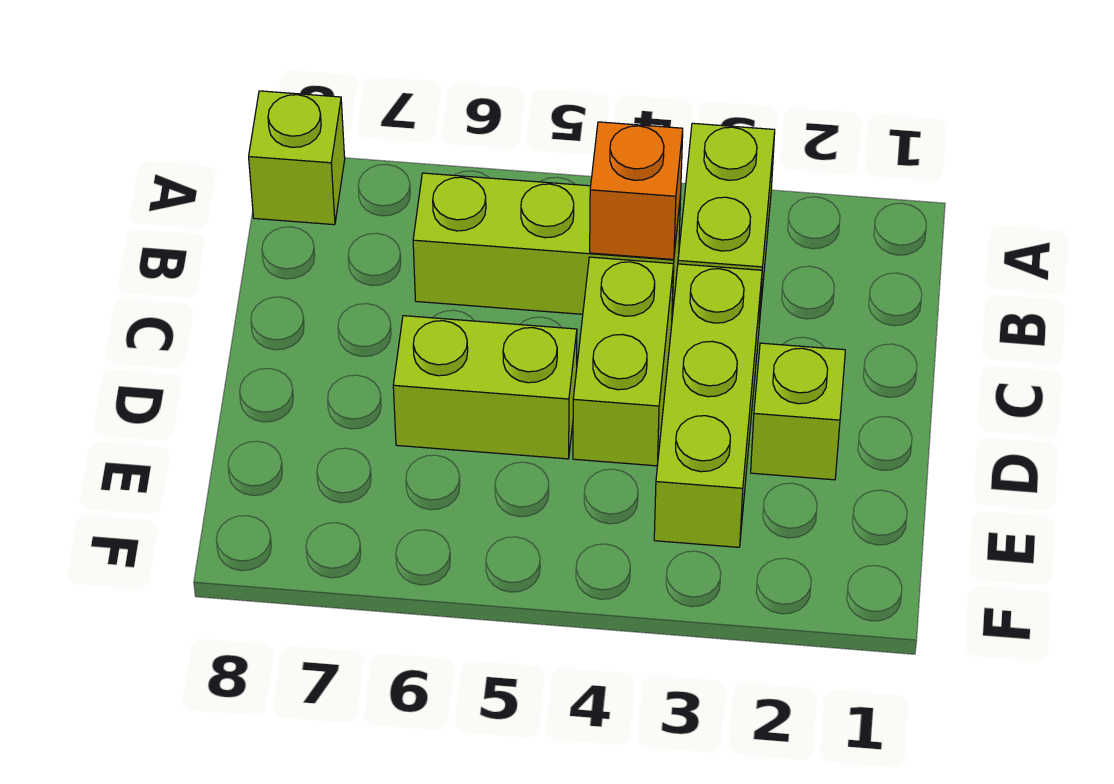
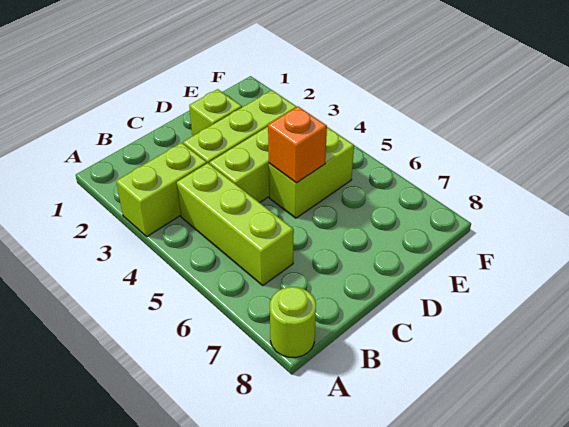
lime brick A8 level 1 -> lime round brick A8 level 1
orange brick B4 level 2 -> orange brick D5 level 2
lime brick D5:D6 level 1 -> lime brick D5:E5 level 1

